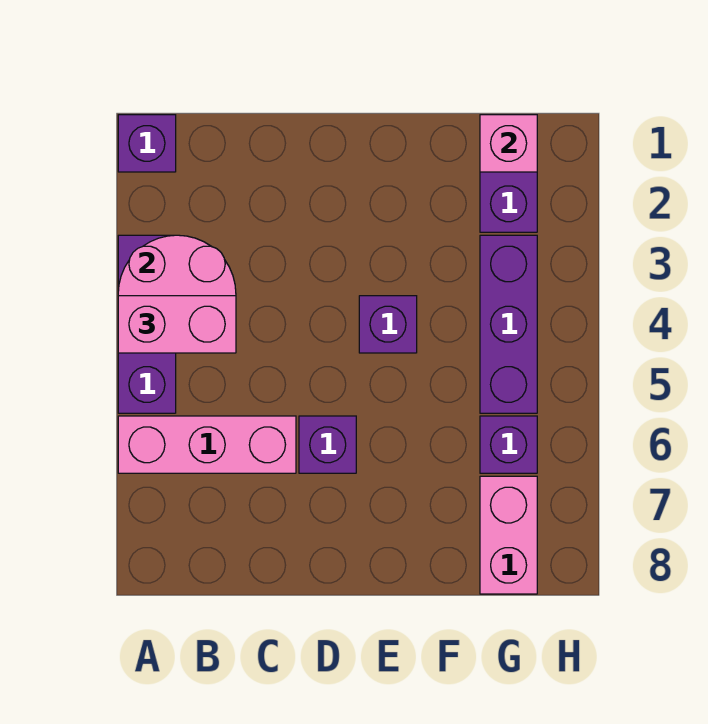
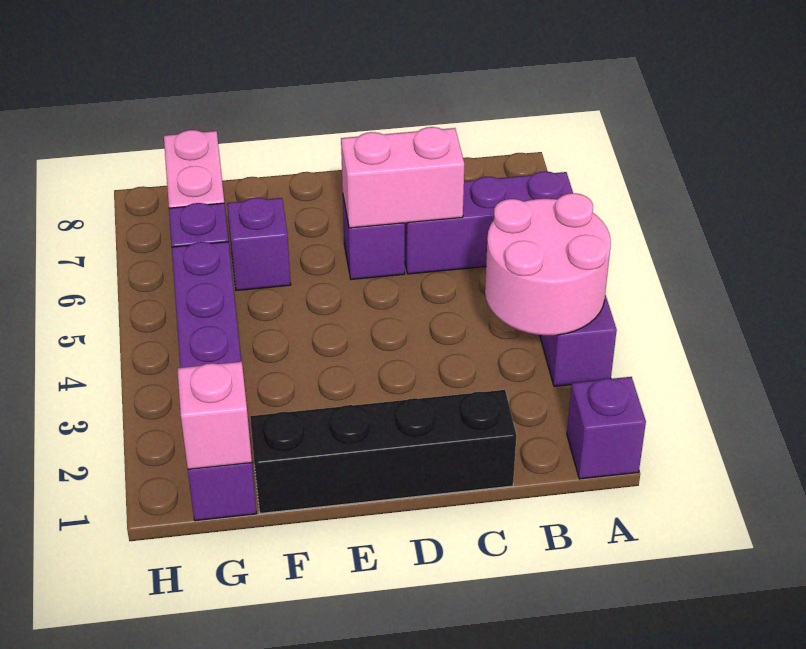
pink brick A4:B4 level 3 -> pink brick C6:D6 level 2
pink brick A6:C6 level 1 -> purple brick A6:C6 level 1
none -> black brick C1:F1 level 1
purple brick E4 level 1 -> purple brick F6 level 1

